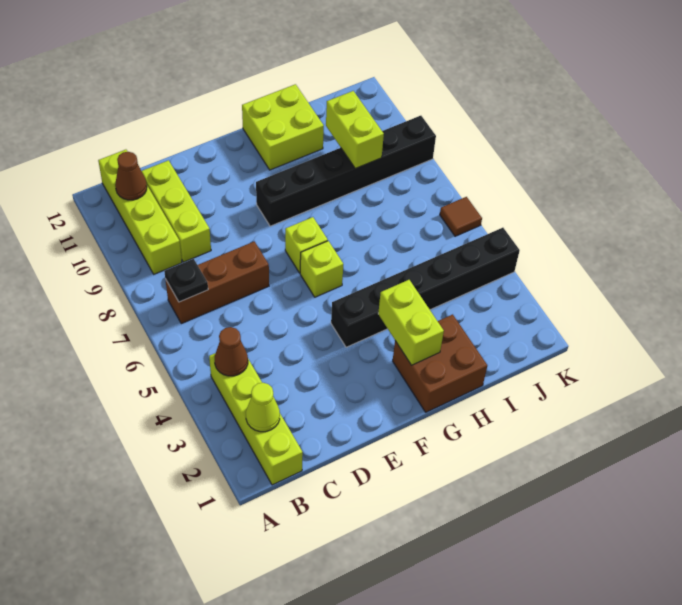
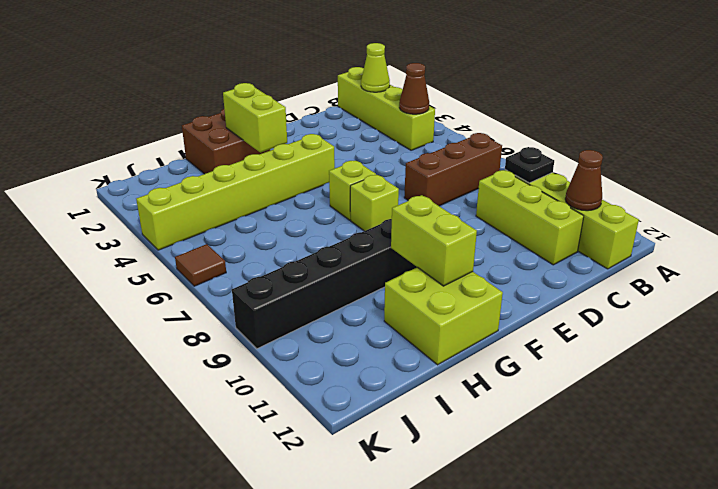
black plate B7 level 2 -> black plate B9 level 2
black brick F4:K4 level 1 -> lime brick F4:K4 level 1
lime brick I9:I10 level 2 -> lime brick G10:G11 level 2

